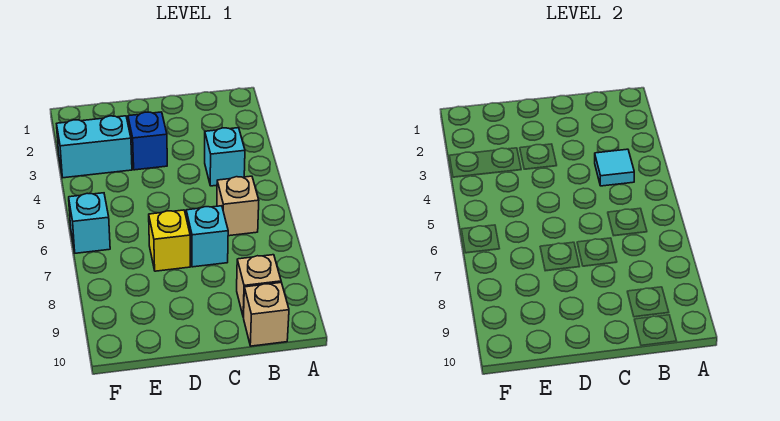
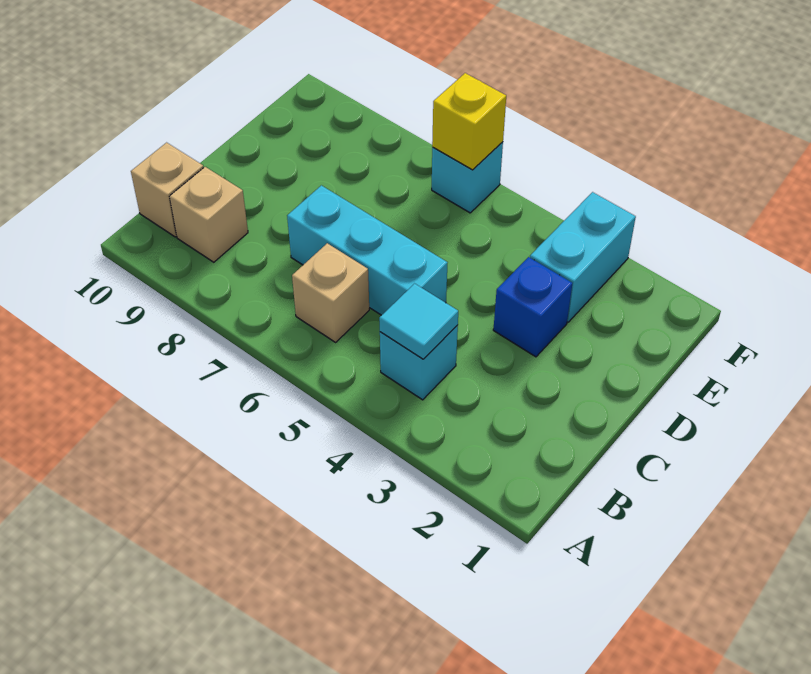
cyan brick C7 level 1 -> cyan brick C5:C7 level 1
yellow brick D7 level 1 -> yellow brick F6 level 2

